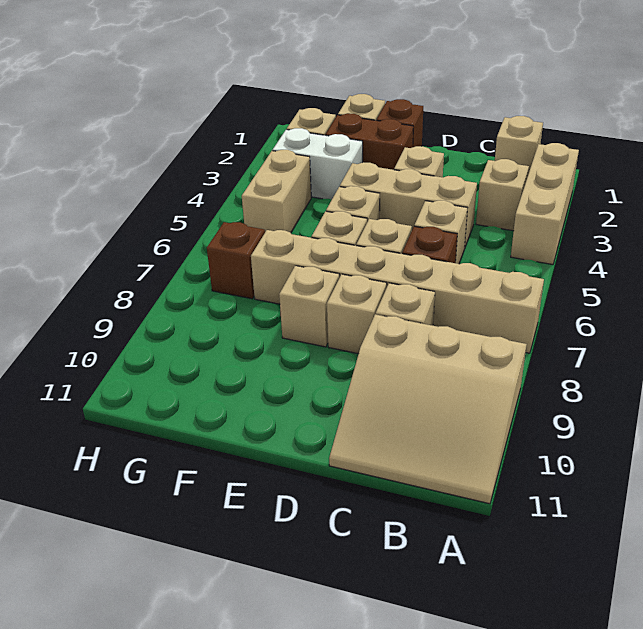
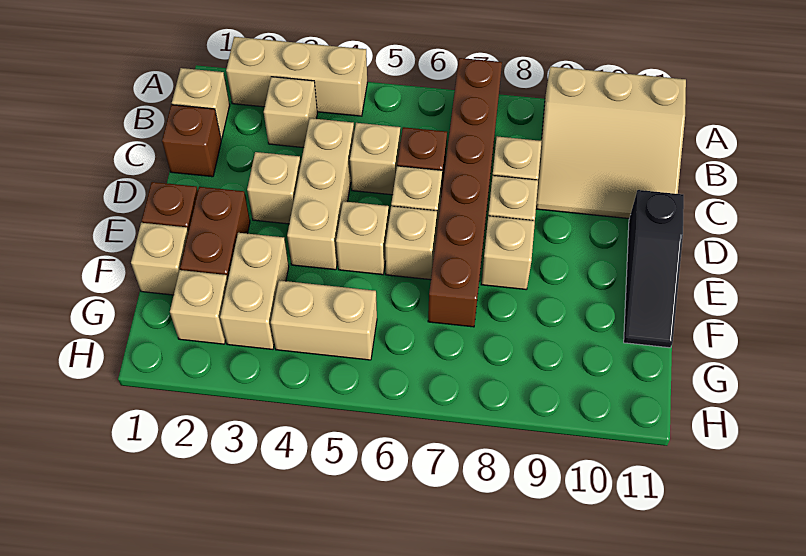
tan brick A7:F7 level 1 -> brown brick A7:F7 level 1
tan slope A9:C11 level 1 top 9 -> tan slope A9:C11 level 1 top A
none -> black slope D11:F11 level 1 top D
white brick F3:G3 level 1 -> tan brick F3:G3 level 1
brown brick G7 level 1 -> brown brick C1 level 1

